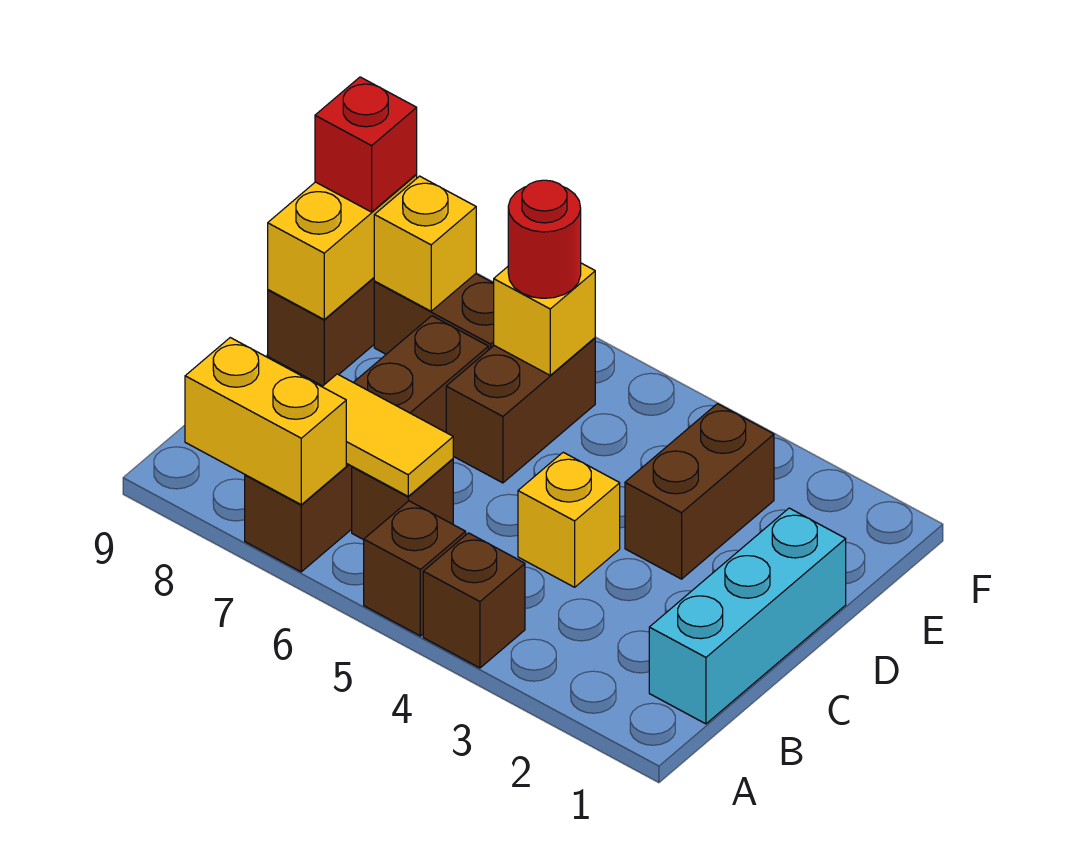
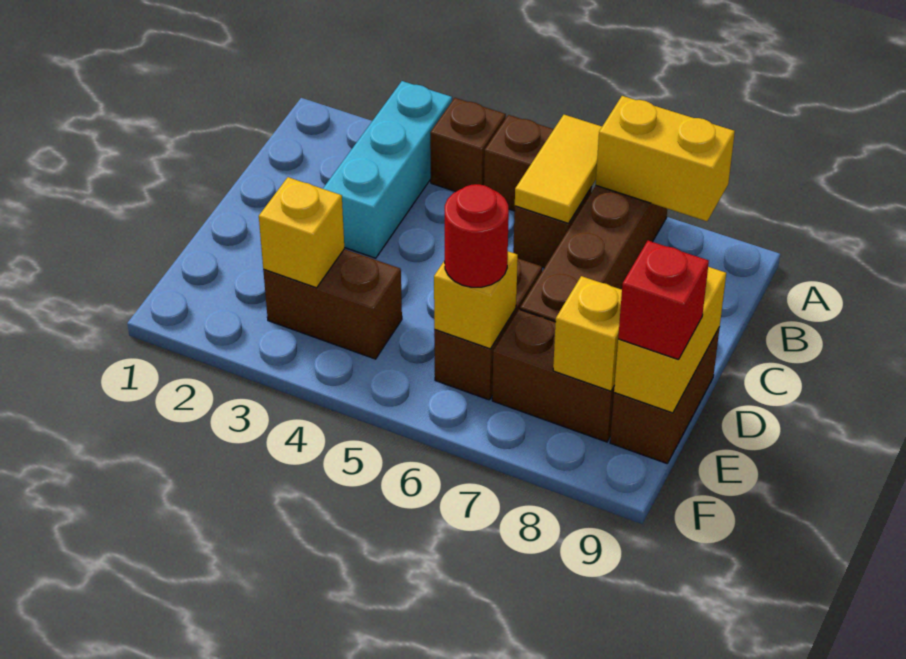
cyan brick B1:D1 level 1 -> cyan brick A3:C3 level 1
yellow tile B6:B7 level 2 -> yellow tile A6:B6 level 2
yellow brick C4 level 1 -> yellow brick E3 level 2
brown brick D3:E3 level 1 -> brown brick E3:E4 level 1

